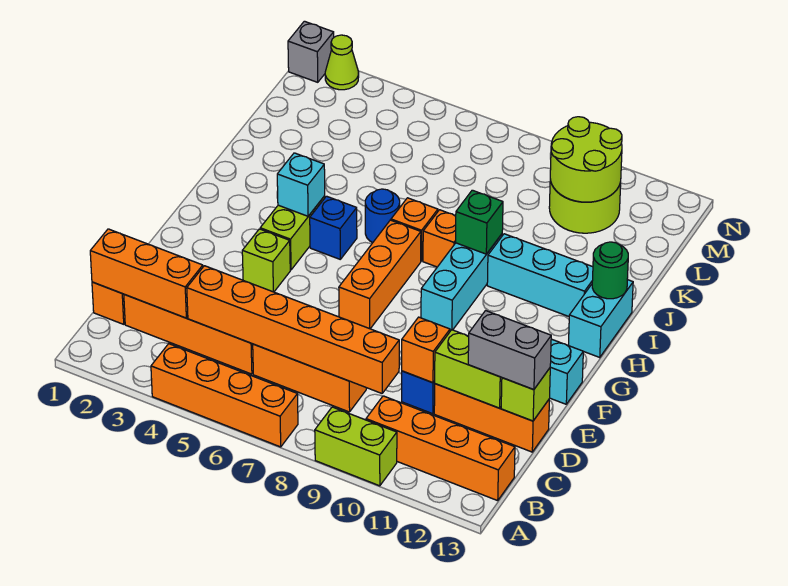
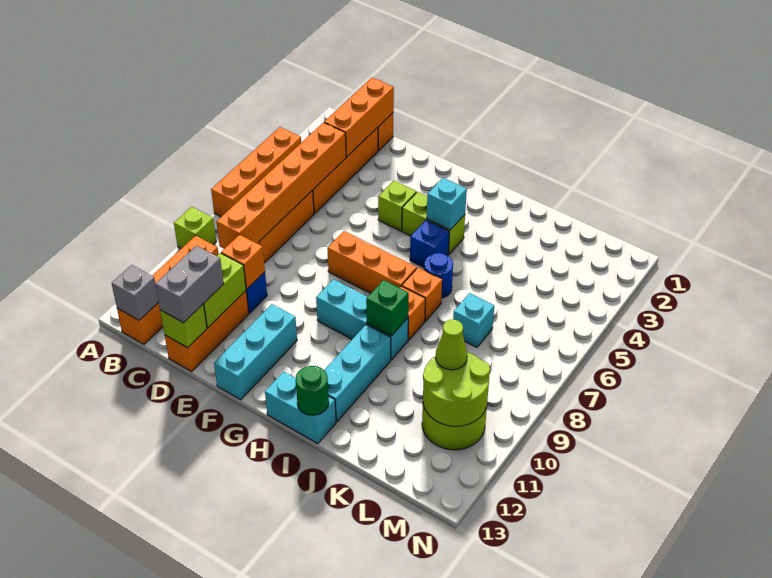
lime brick A9:A10 level 1 -> lime brick A9 level 1
none -> cyan brick K7 level 1
grey brick N1 level 1 -> grey brick B13 level 2
lime cone N2 level 1 -> lime cone L10 level 3

